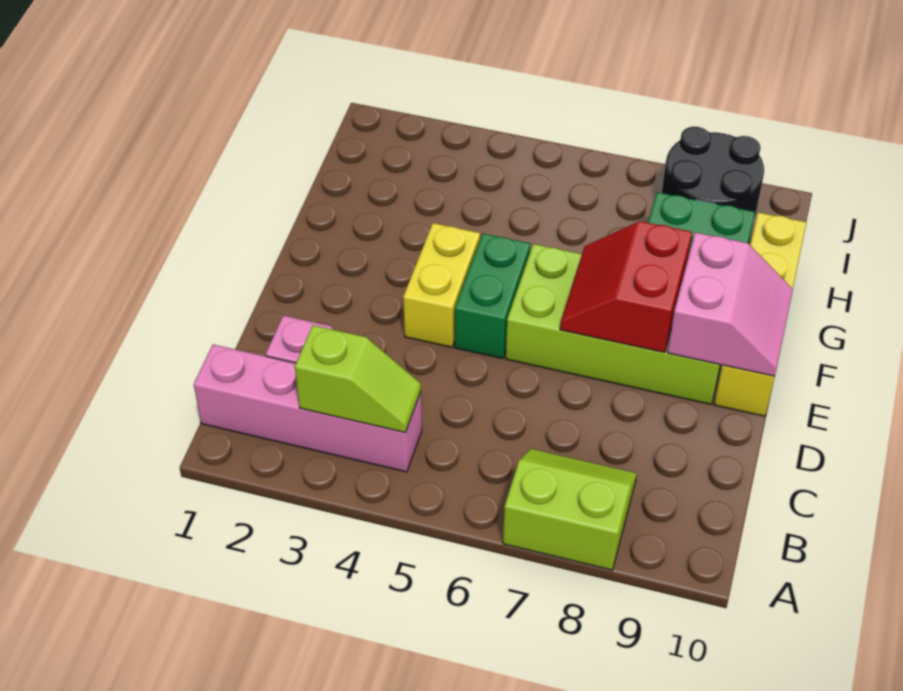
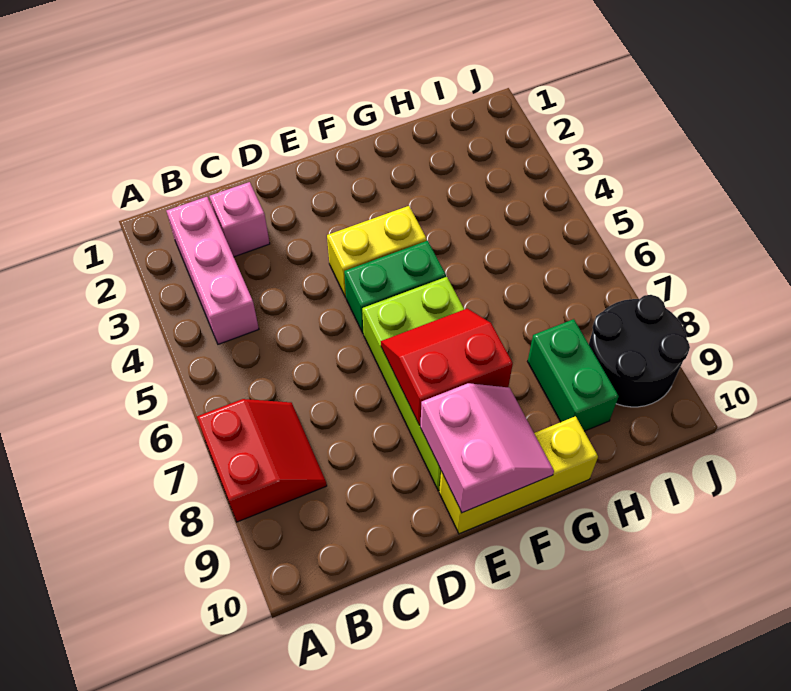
lime slope A7:B8 level 1 top A -> red slope A7:B8 level 1 top A
pink brick B1:B4 level 1 -> pink brick B2:B4 level 1
lime slope B3:B4 level 2 top 3 -> none
pink slope E9:F10 level 2 top 9 -> pink slope E9:F10 level 2 top E
yellow brick E10:H10 level 1 -> yellow brick E10:G10 level 1

